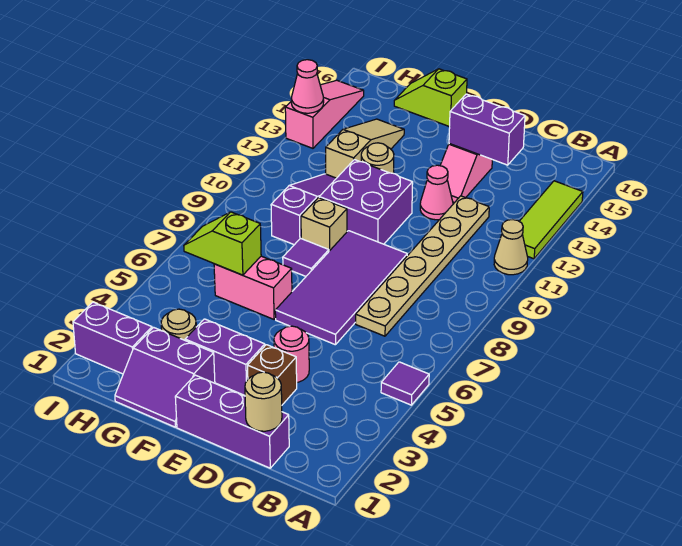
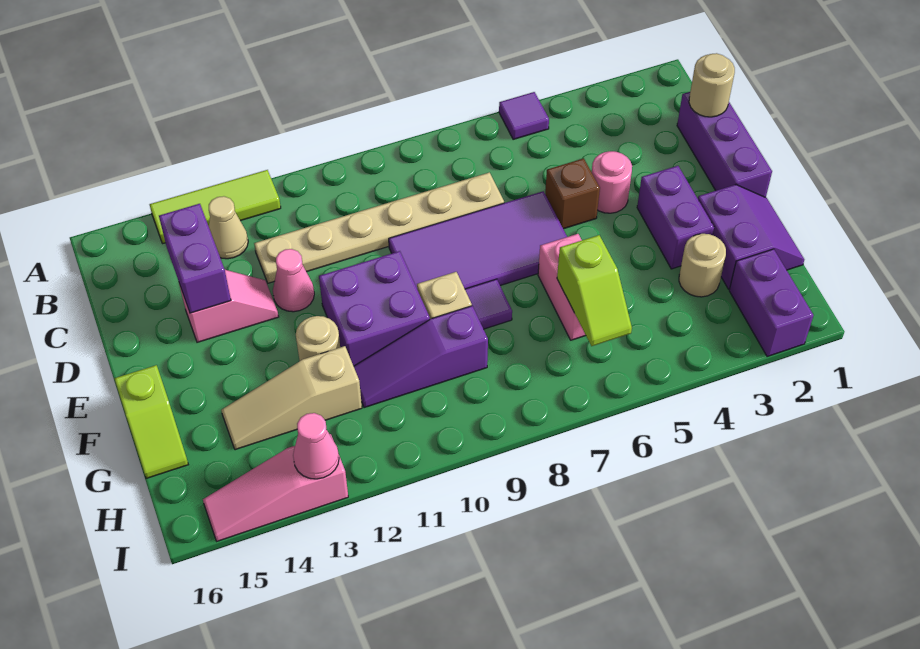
tan cone A11 level 1 -> tan cone B13 level 1
brown brick D3 level 1 -> brown brick D5 level 1

